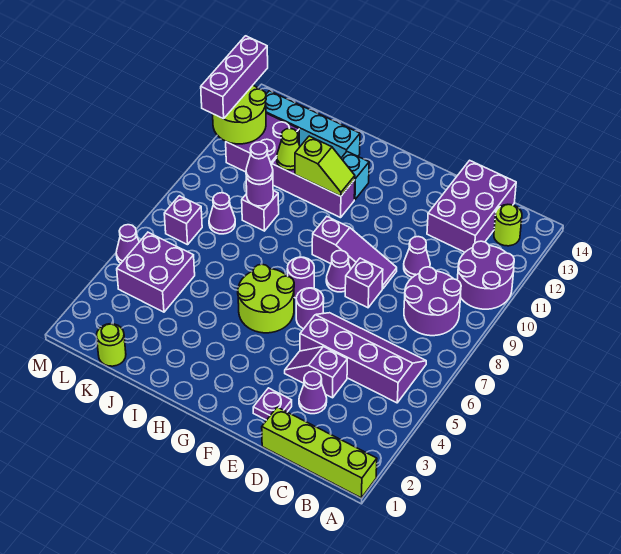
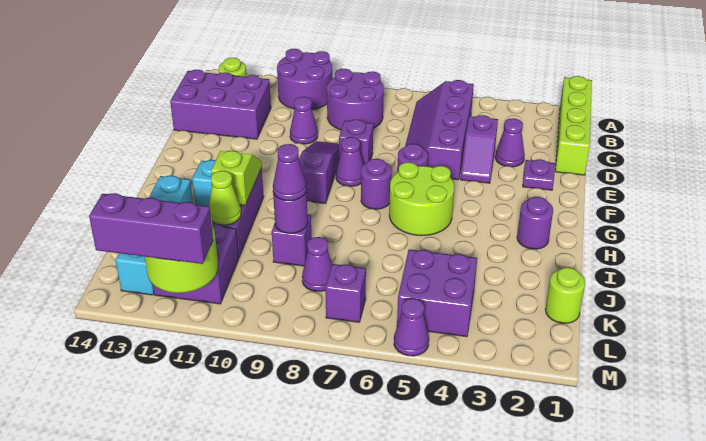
none -> purple round brick H2 level 1

